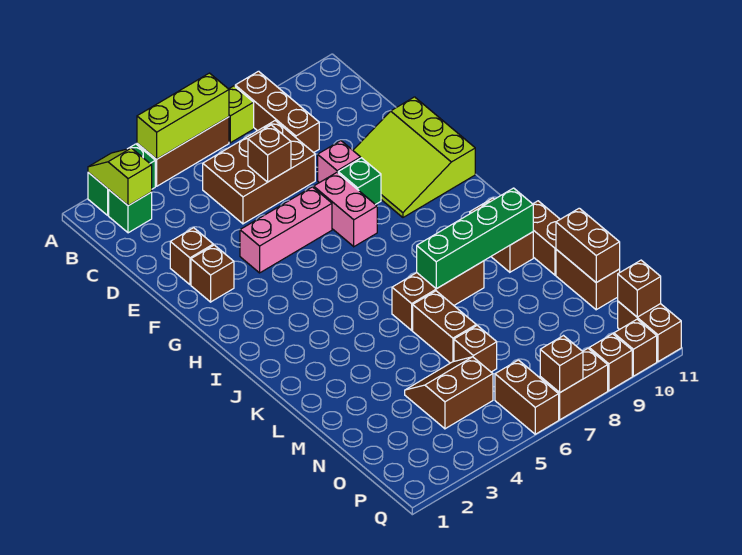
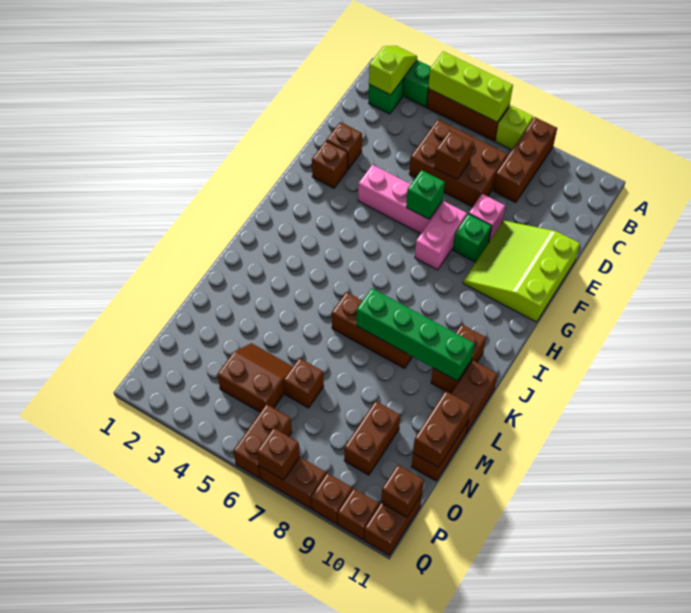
none -> green brick F6 level 2
brown brick L6:M6 level 1 -> brown brick N9:O9 level 1

